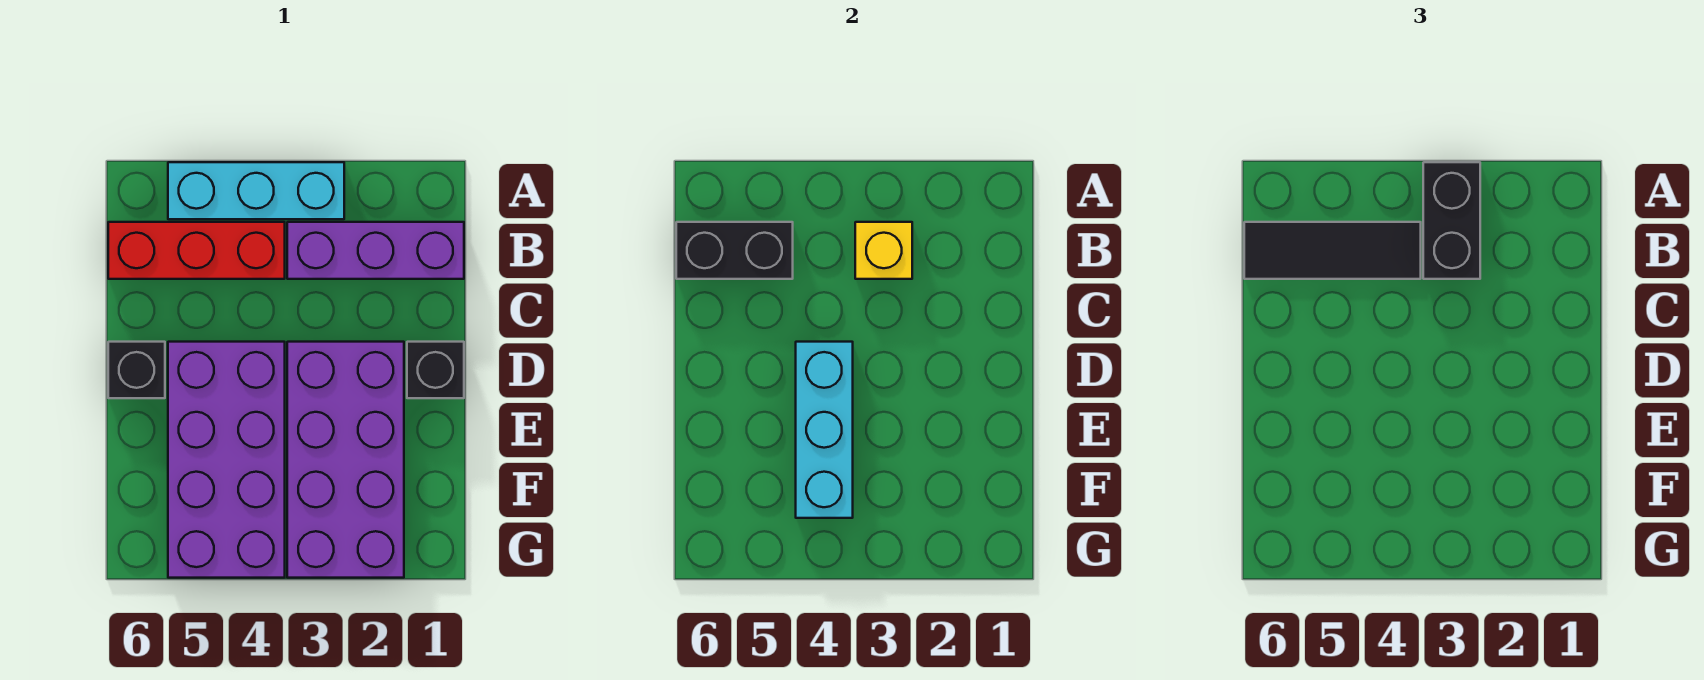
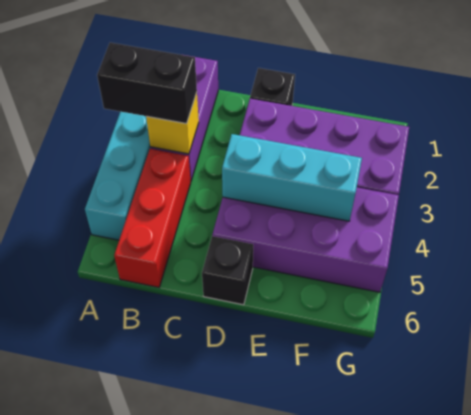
black tile B4:B6 level 3 -> none
black brick B5:B6 level 2 -> none

